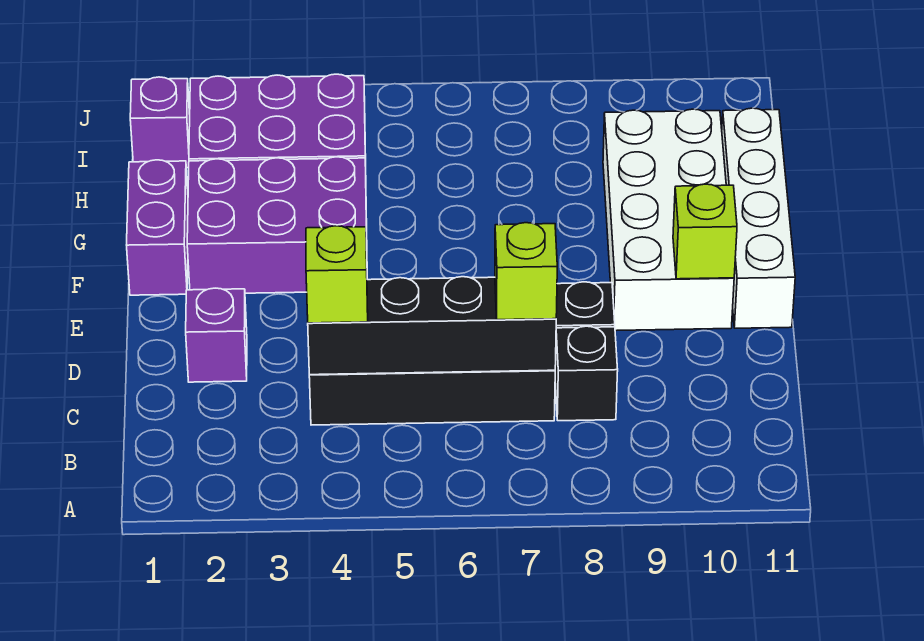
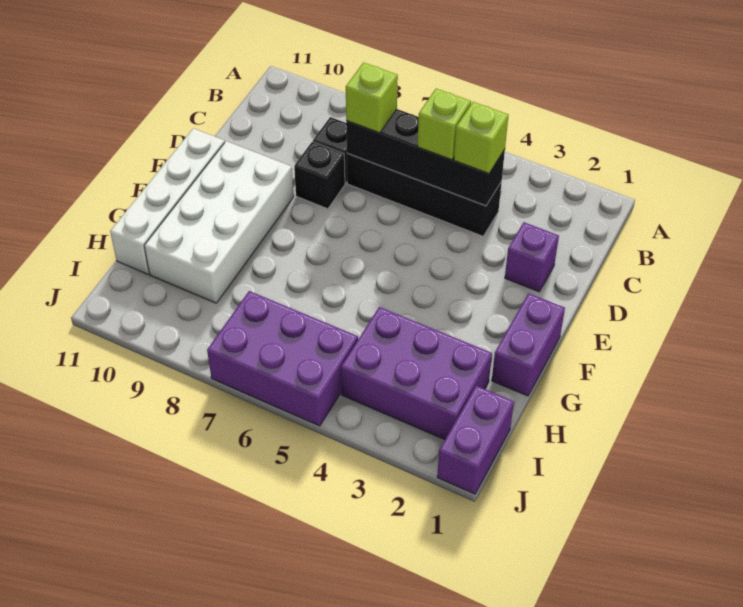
lime brick E10 level 2 -> lime brick C5 level 3
purple brick F2:G4 level 1 -> purple brick I5:J7 level 1
purple brick I1 level 1 -> purple brick I1:J1 level 1

